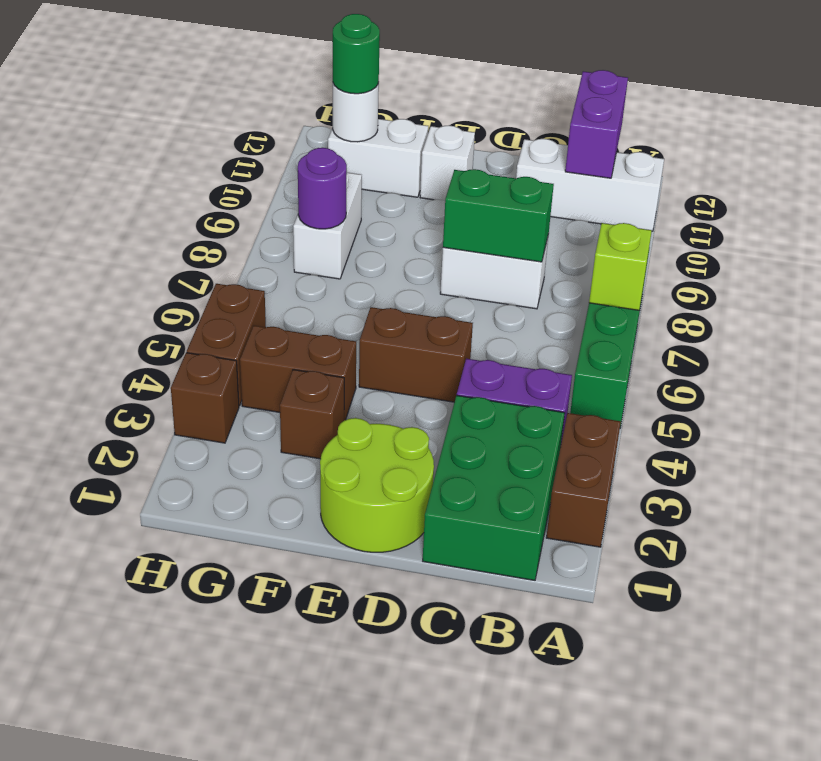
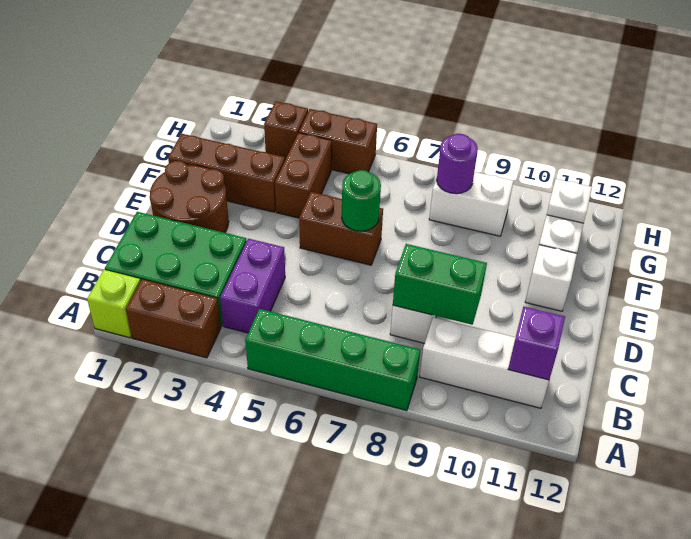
lime brick A7 level 2 -> lime brick A1 level 1
white brick A11:C11 level 1 -> white brick B9:B11 level 1
purple brick B11:B12 level 2 -> purple brick B11 level 2
green brick C8:D8 level 2 -> green brick C8:C9 level 2
lime round brick D1:E2 level 1 -> brown round brick D1:E2 level 1
brown brick D5:E5 level 1 -> brown brick E5:E6 level 1
brown brick F3 level 1 -> brown brick F1:F3 level 1
white round brick G11 level 2 -> white plate G11 level 2
green round brick G11 level 3 -> green round brick E6 level 2

